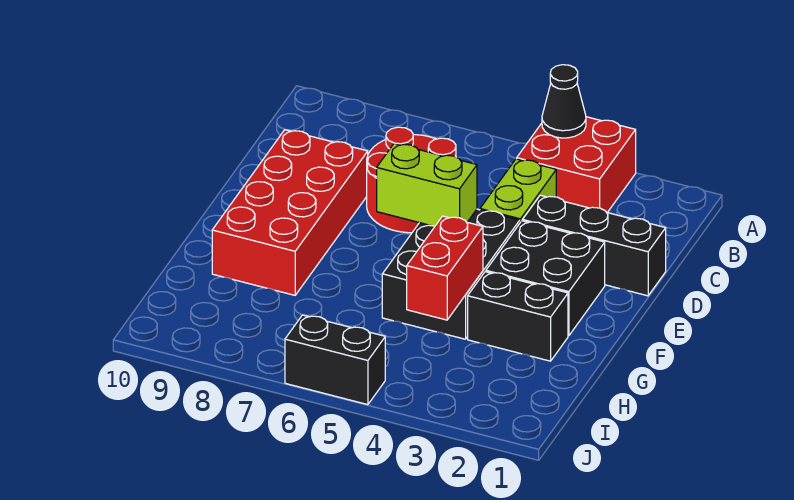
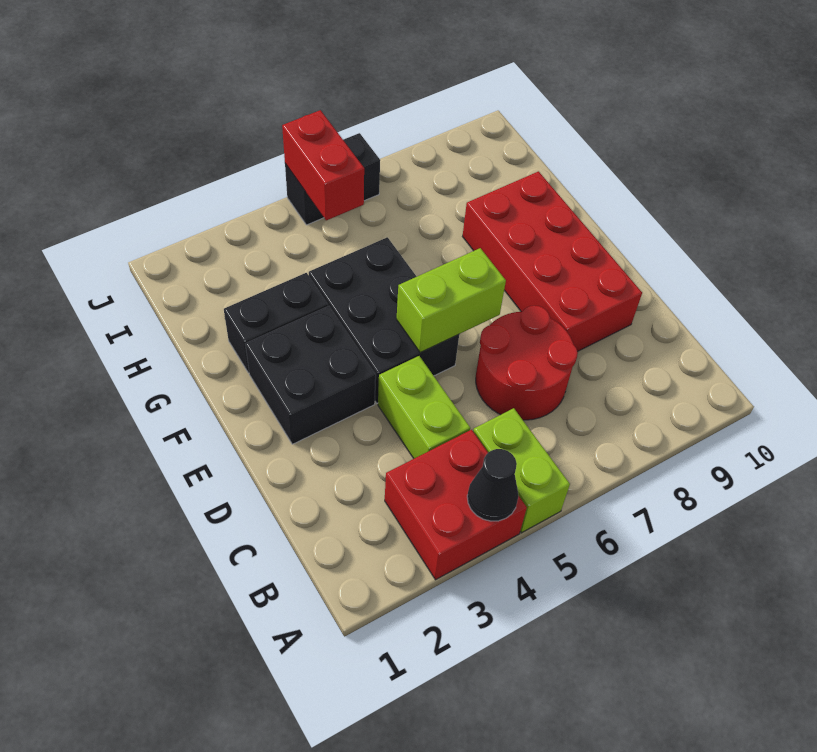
none -> lime brick A5:B5 level 1
black brick D1:D3 level 1 -> none
red brick G4:H4 level 2 -> red brick I5:J5 level 2

